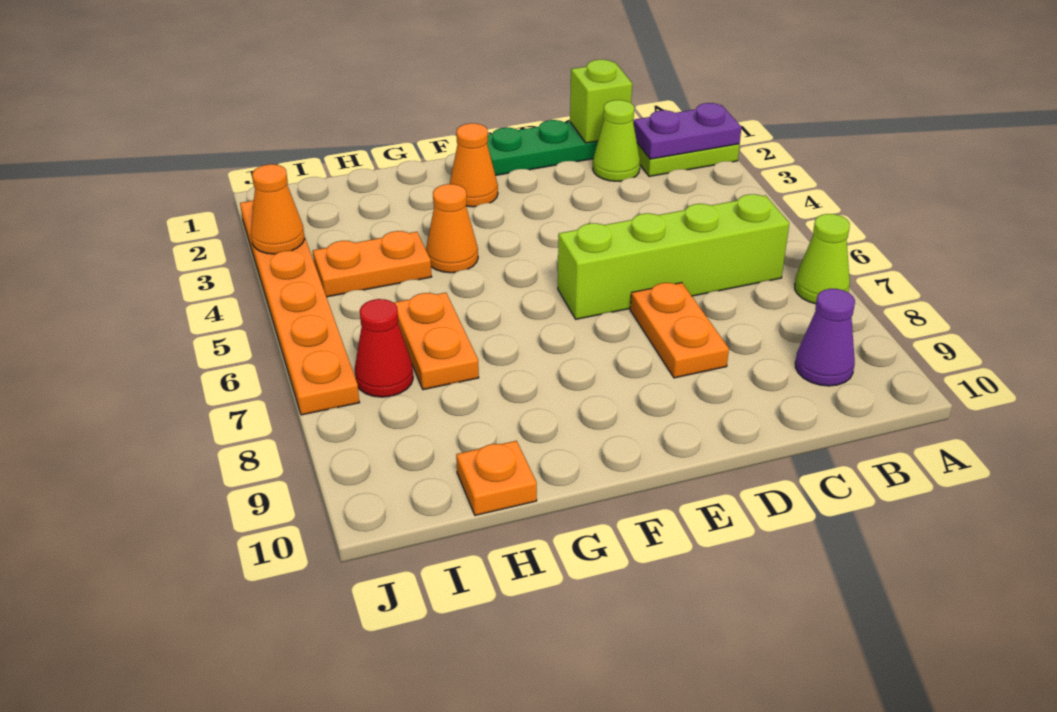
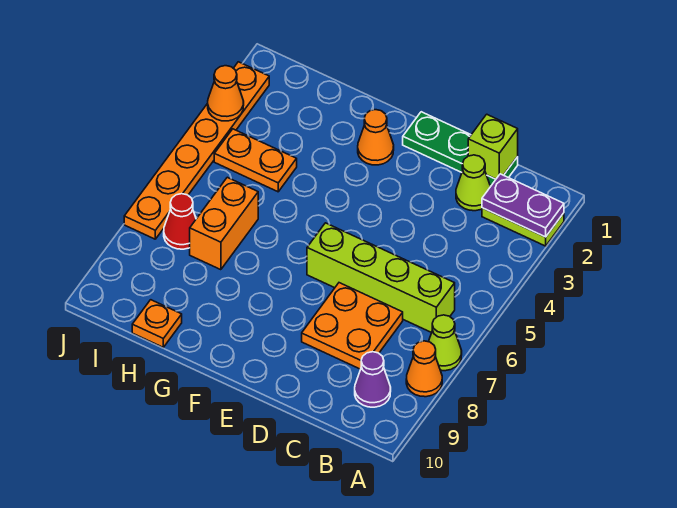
orange plate D7:D8 level 1 -> orange plate C7:D8 level 1
orange cone G4 level 1 -> orange cone A8 level 1
orange plate H6:H7 level 1 -> orange brick H6:H7 level 1

